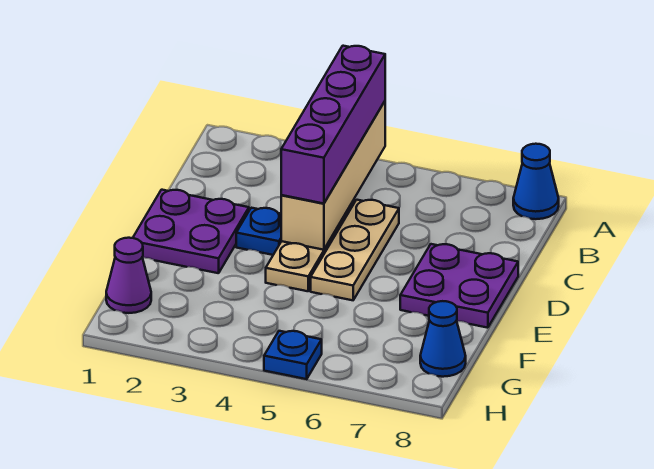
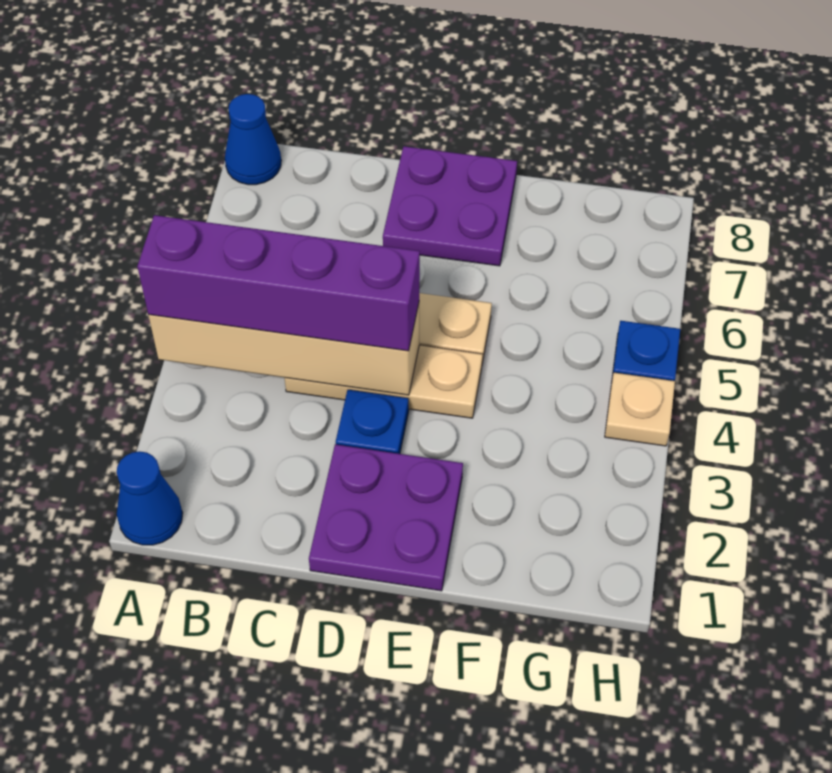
purple cone G1 level 1 -> none
blue cone G8 level 1 -> blue cone A1 level 1
none -> tan plate H4 level 1

